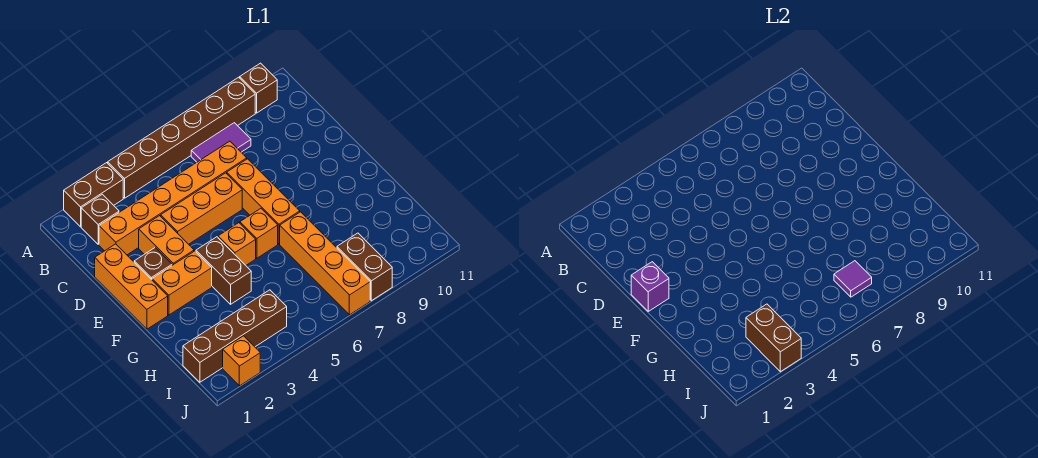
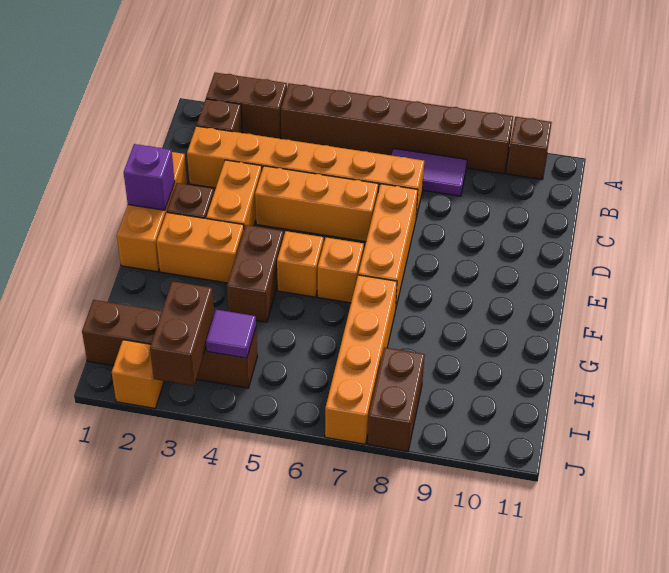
purple tile I7 level 2 -> purple tile I4 level 2

